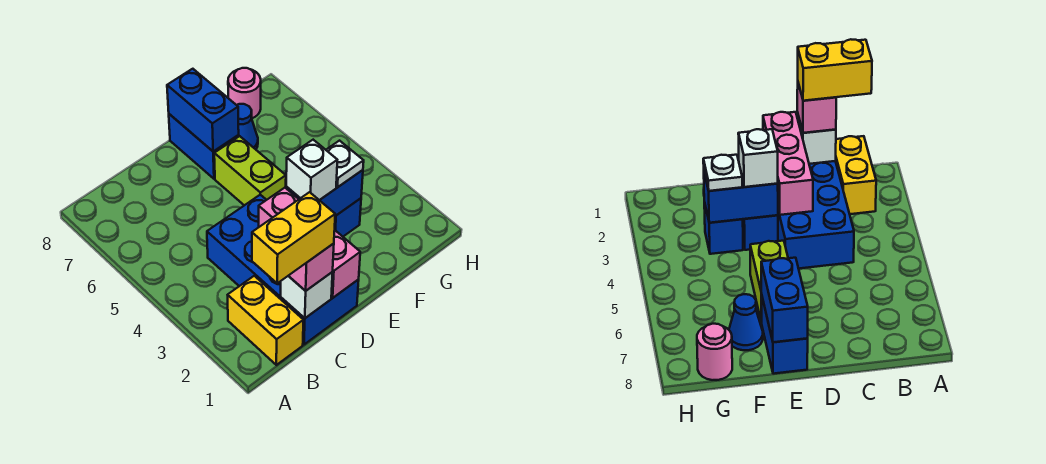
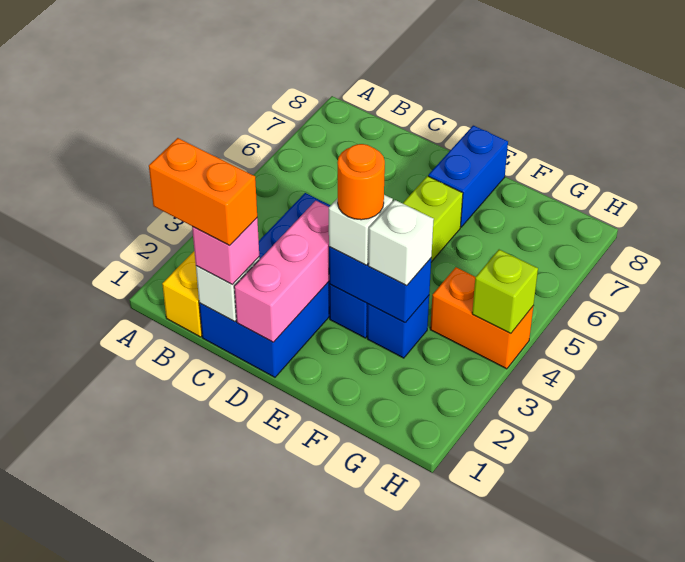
yellow brick B1:C1 level 4 -> orange brick B1:C1 level 4
none -> orange round brick E3 level 4
blue brick E7:E8 level 2 -> none
white plate F3 level 3 -> white brick F3 level 3
blue cone F7 level 1 -> none
none -> orange brick G4:H4 level 1
pink round brick G8 level 1 -> none
none -> lime brick H4 level 2

